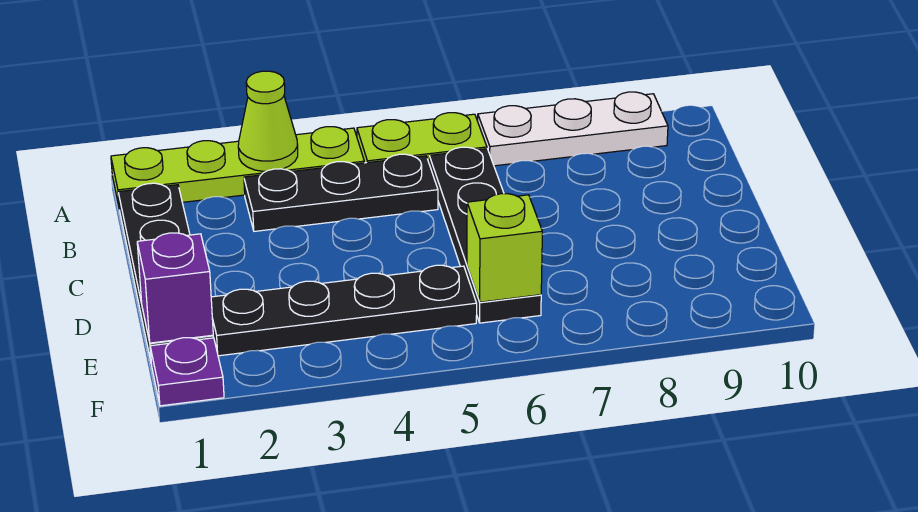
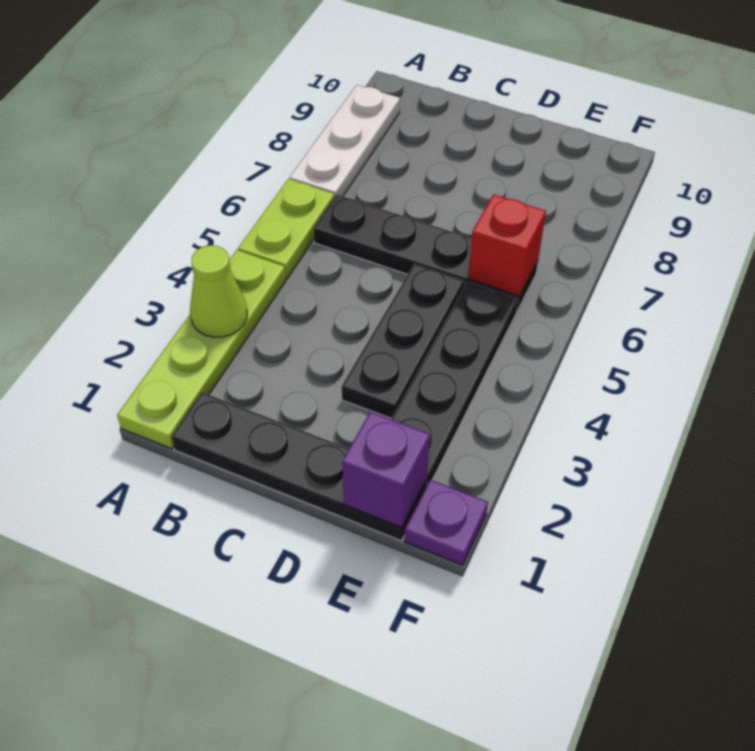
black plate B3:B5 level 1 -> black plate D3:D5 level 1
lime brick E6 level 2 -> red brick E6 level 2

